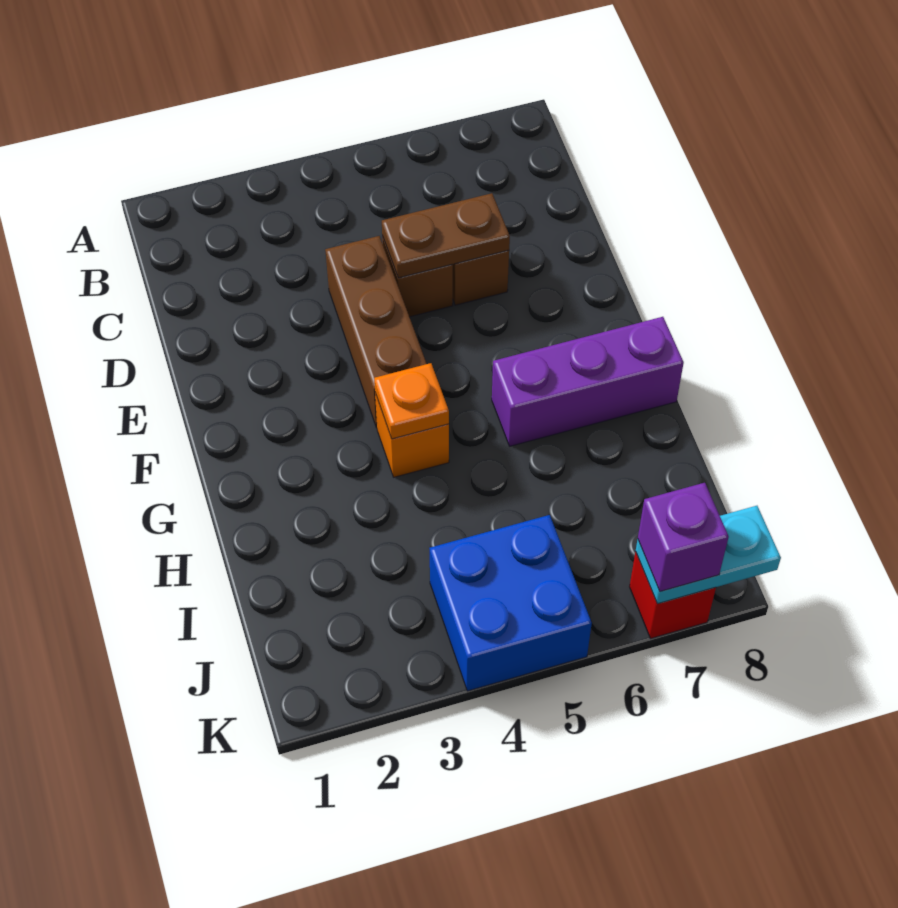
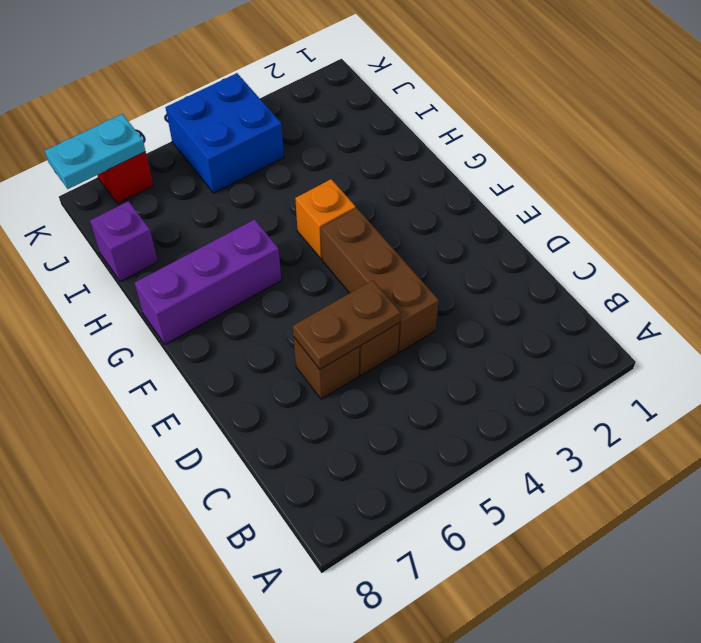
orange plate G4 level 2 -> none
purple brick K7 level 3 -> purple brick I8 level 1

